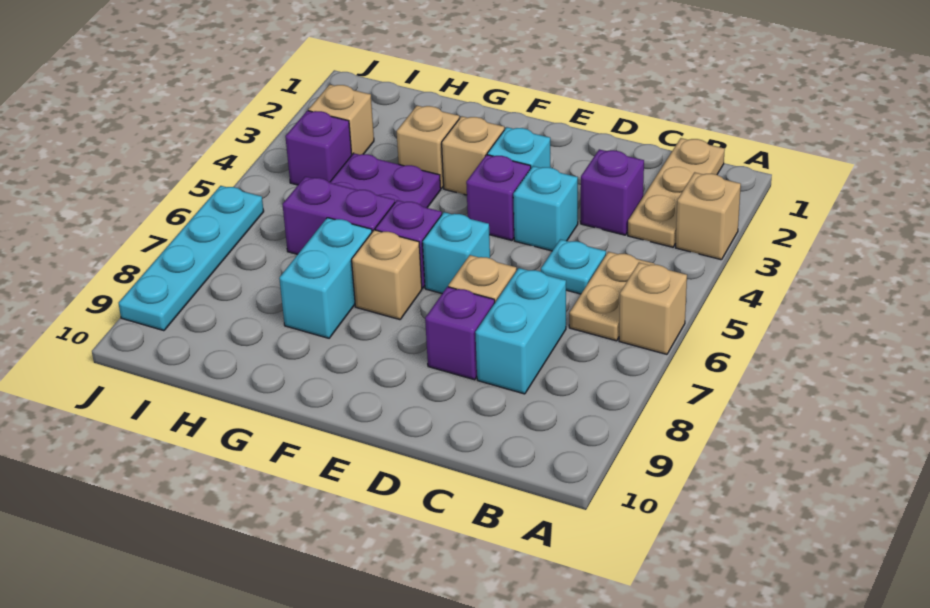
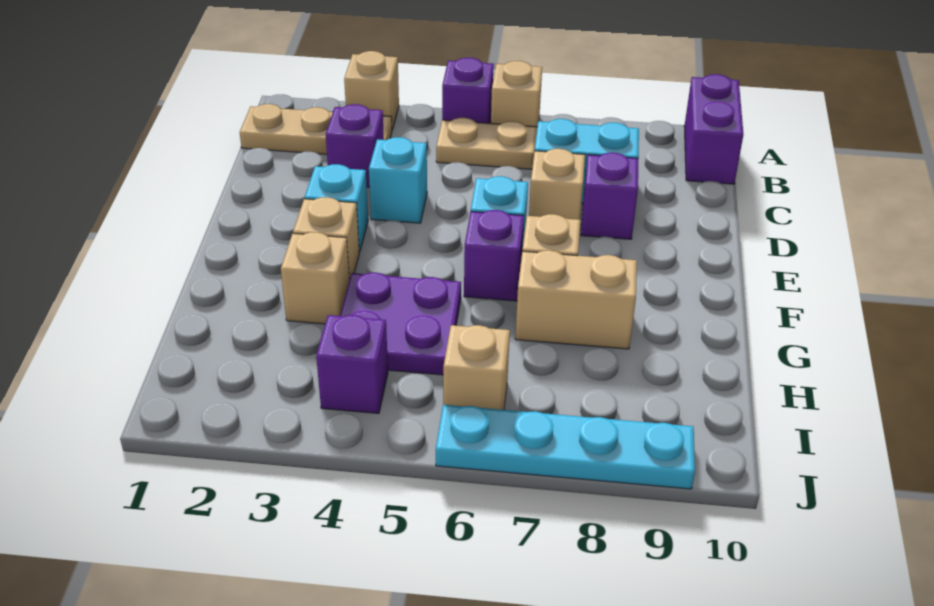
cyan plate C5 level 1 -> none
purple brick E4 level 1 -> purple brick A5 level 1
purple brick G6:H6 level 1 -> purple brick A10:B10 level 1
cyan brick G7:G8 level 1 -> tan brick G7:G8 level 1
tan brick I3 level 1 -> tan brick I6 level 1

